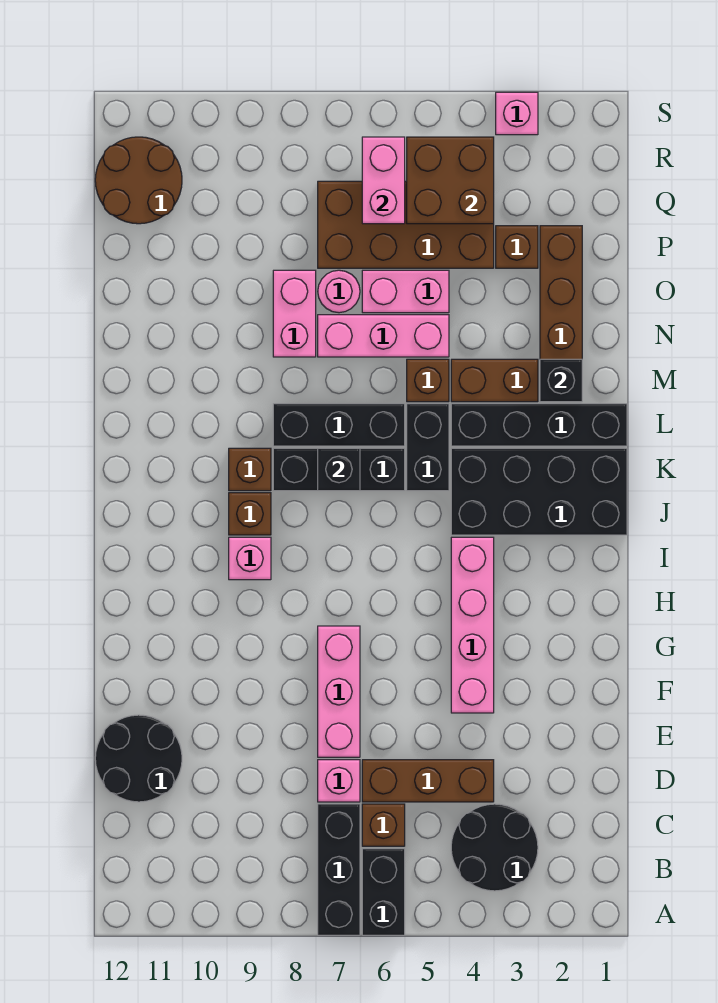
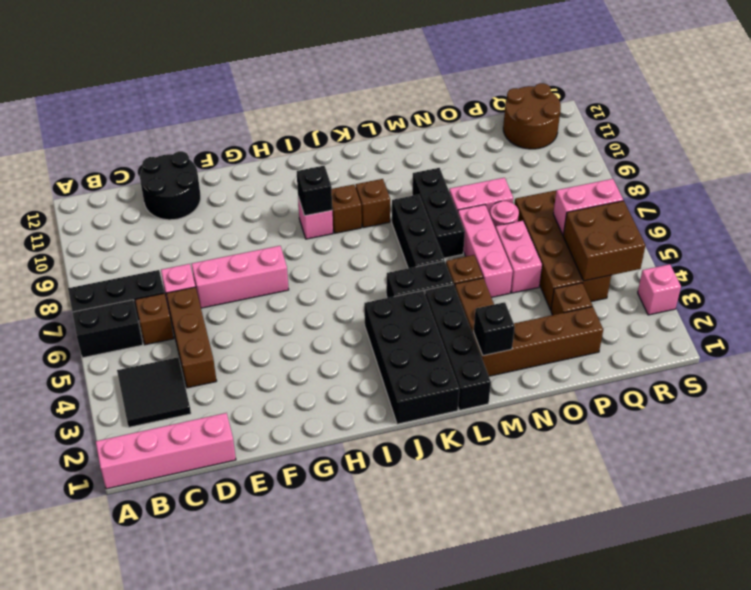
black round brick B3:C4 level 1 -> black tile B3:C4 level 1
pink brick F4:I4 level 1 -> pink brick A1:D1 level 1
black brick K6:K8 level 1 -> black brick M7:M9 level 1
black brick K7 level 2 -> black brick I9 level 2

